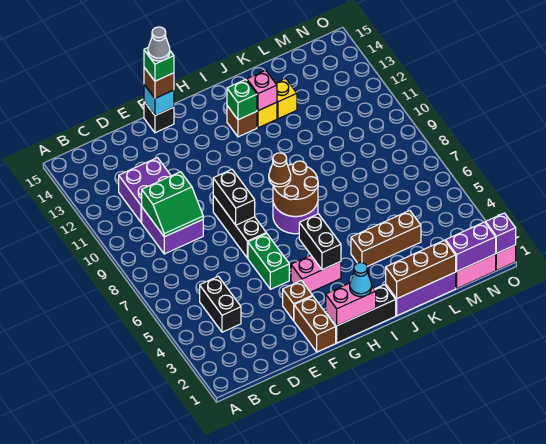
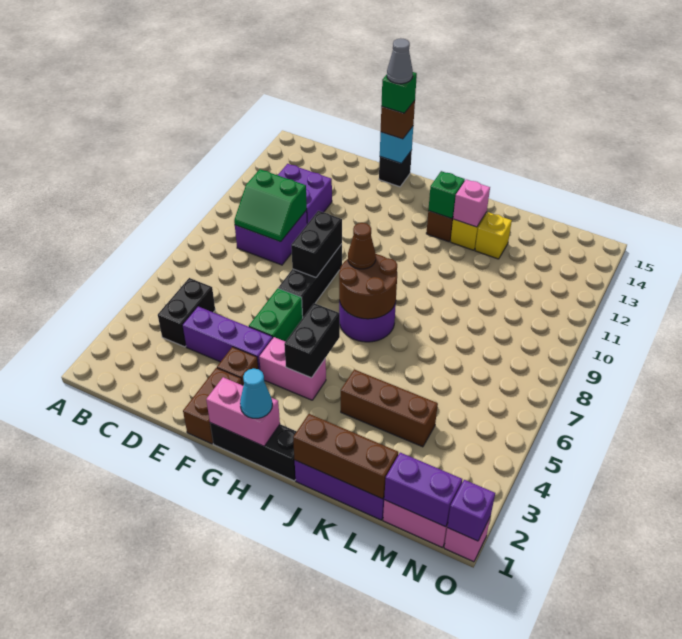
none -> purple brick D4:F4 level 1

